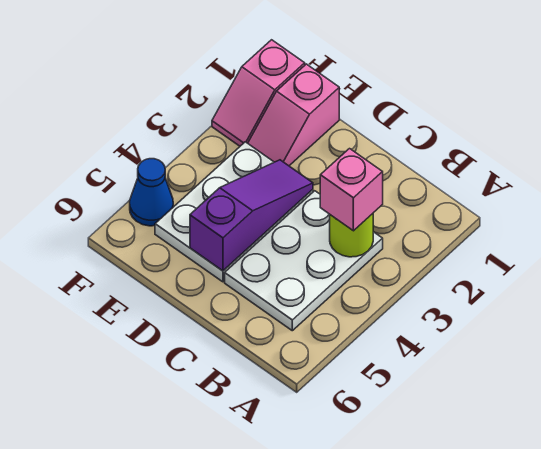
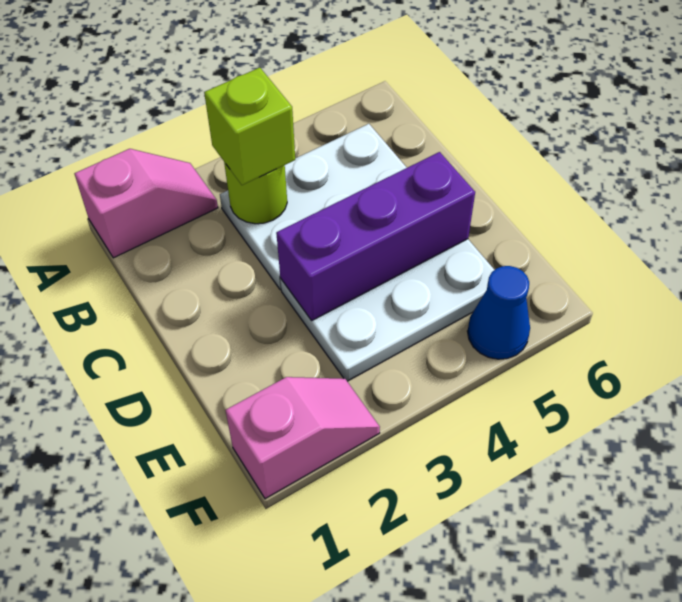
pink brick B3 level 3 -> lime brick B3 level 3
purple slope D3:D5 level 2 top 5 -> purple brick D3:D5 level 2
pink slope E1:E2 level 1 top 1 -> pink slope A1:A2 level 1 top 1

